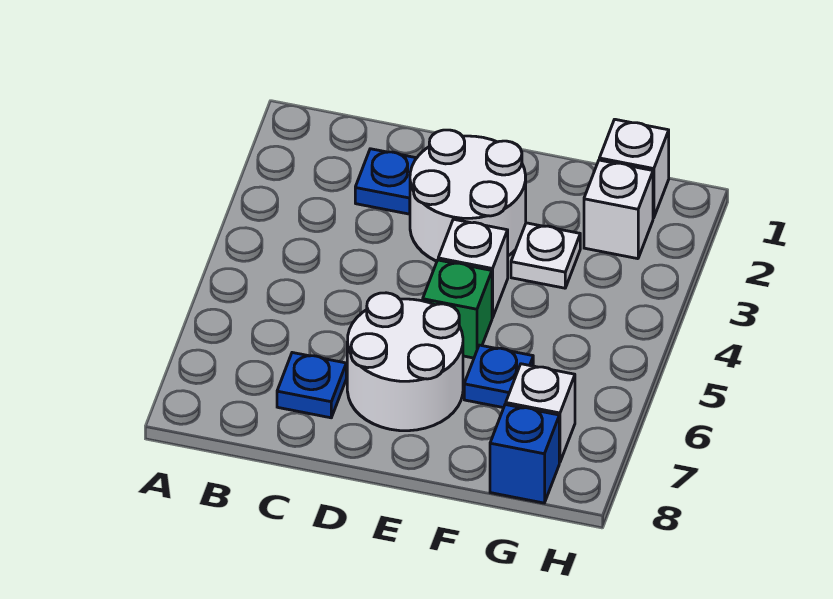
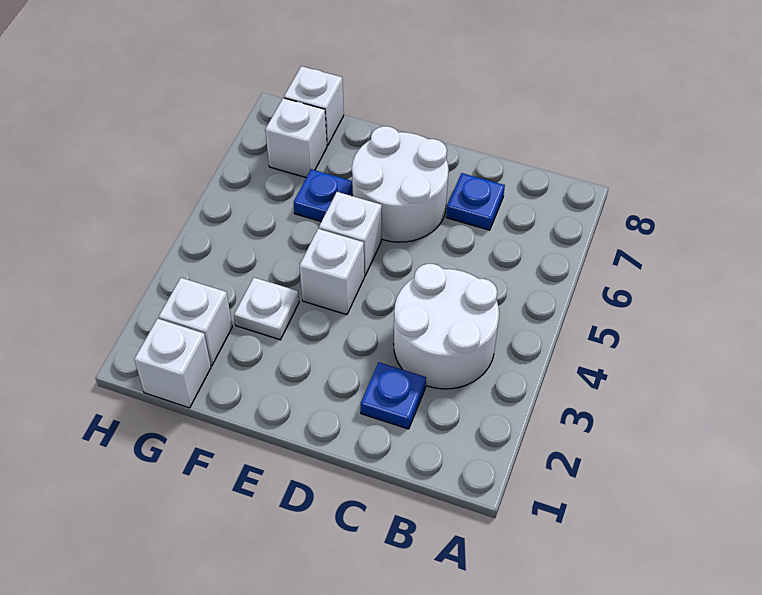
white round brick D2:E3 level 1 -> white round brick B3:C4 level 1
green brick E5 level 1 -> white brick E5 level 1
blue brick G8 level 1 -> white brick G8 level 1

